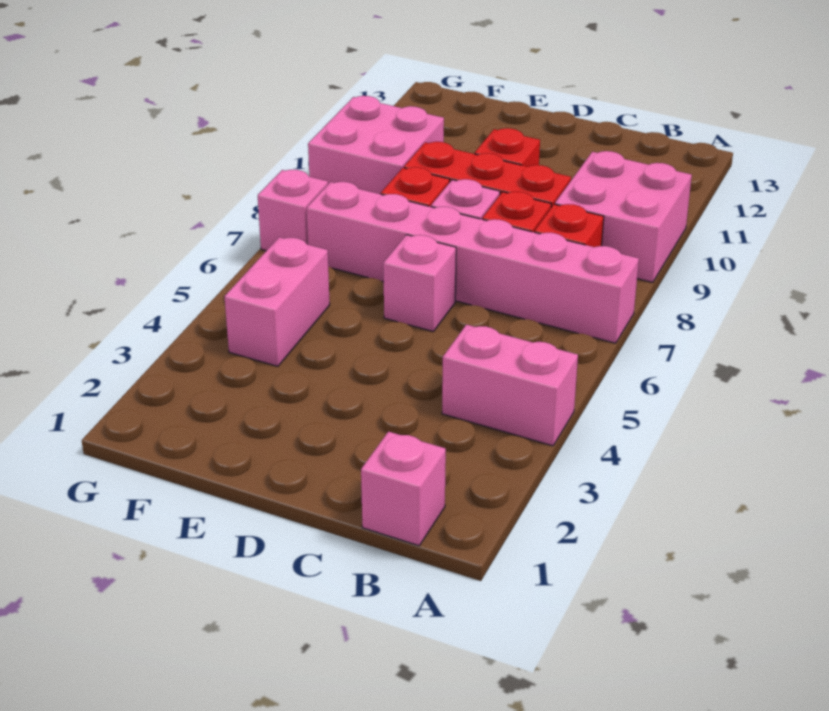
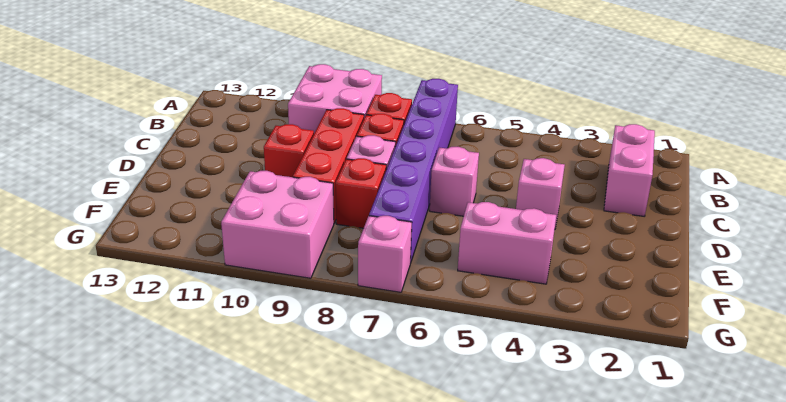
pink brick A4:B4 level 1 -> pink brick B2:C2 level 1
pink brick A7:F7 level 1 -> purple brick A7:F7 level 1
pink brick B1 level 1 -> pink brick D4 level 1

